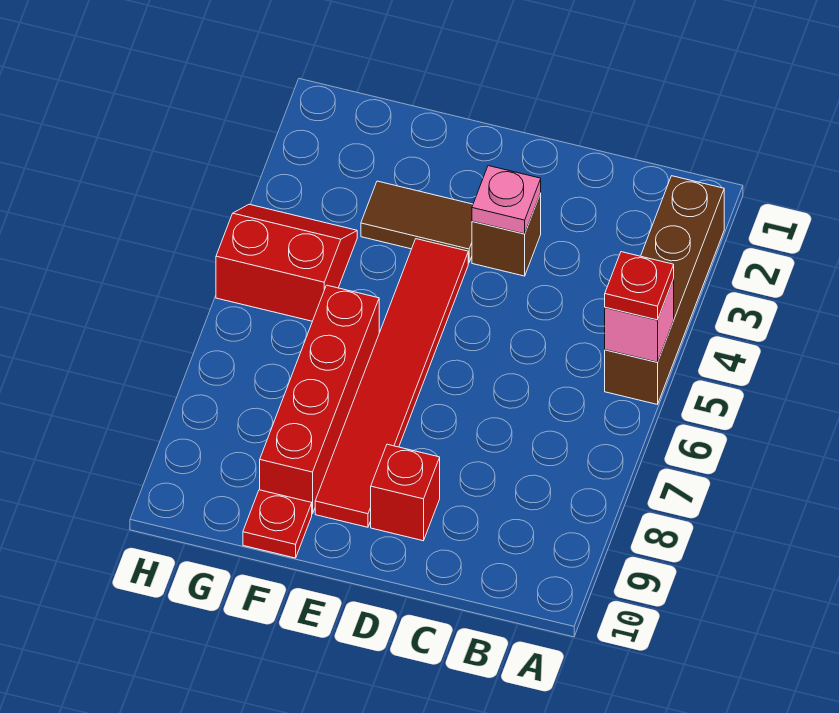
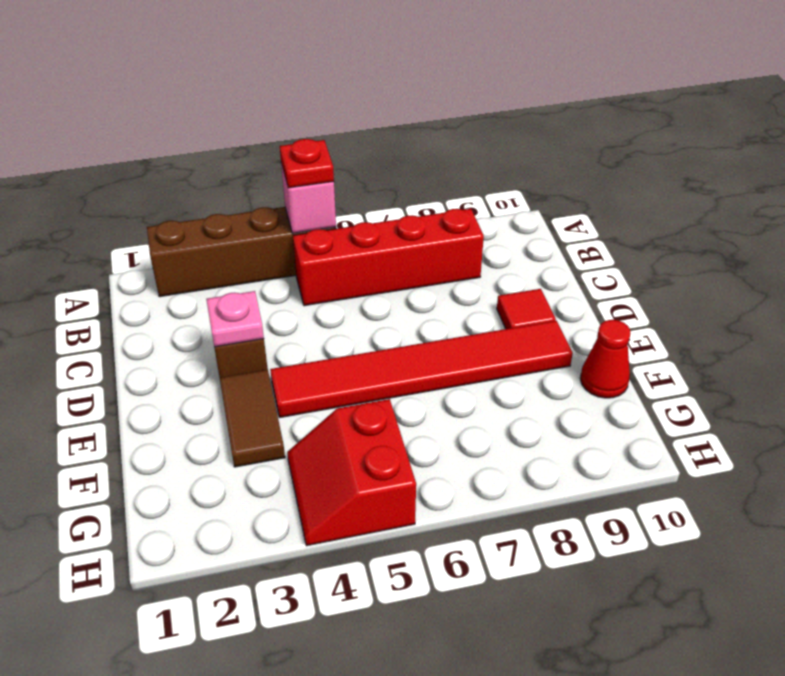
red brick D9 level 1 -> red tile D9 level 1
red brick F6:F9 level 1 -> red brick B5:B8 level 1
red plate F10 level 1 -> red cone F10 level 1

